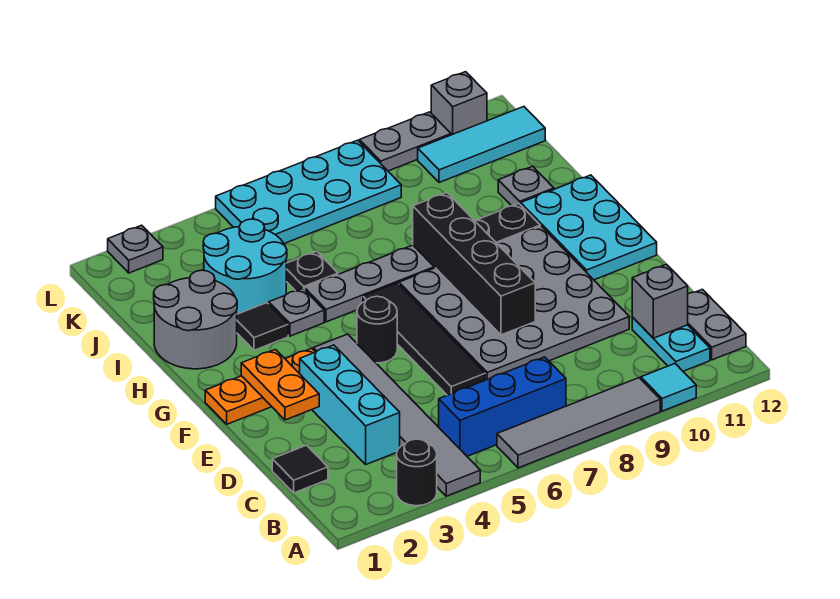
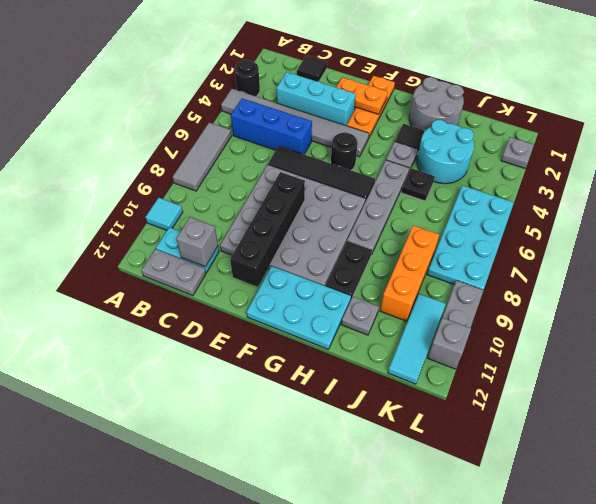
grey tile A6:A9 level 1 -> grey tile A6:A8 level 1
blue brick B5:B7 level 1 -> blue brick B5:D5 level 1
black brick E8:H8 level 2 -> black brick E8:E11 level 2
none -> orange brick J8:J10 level 1

